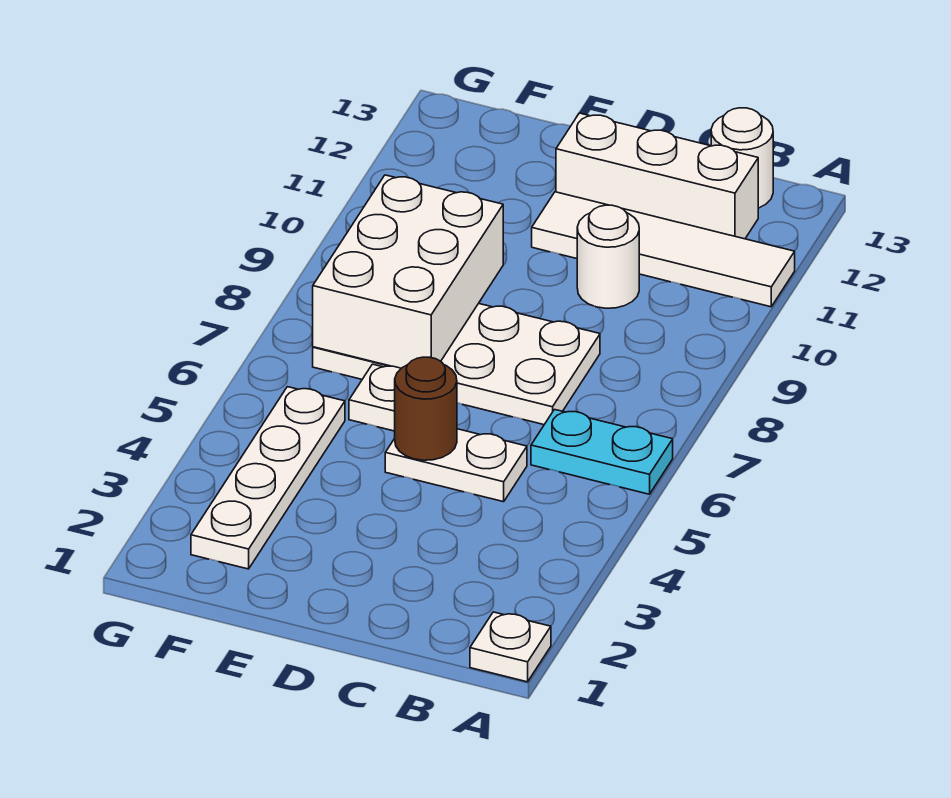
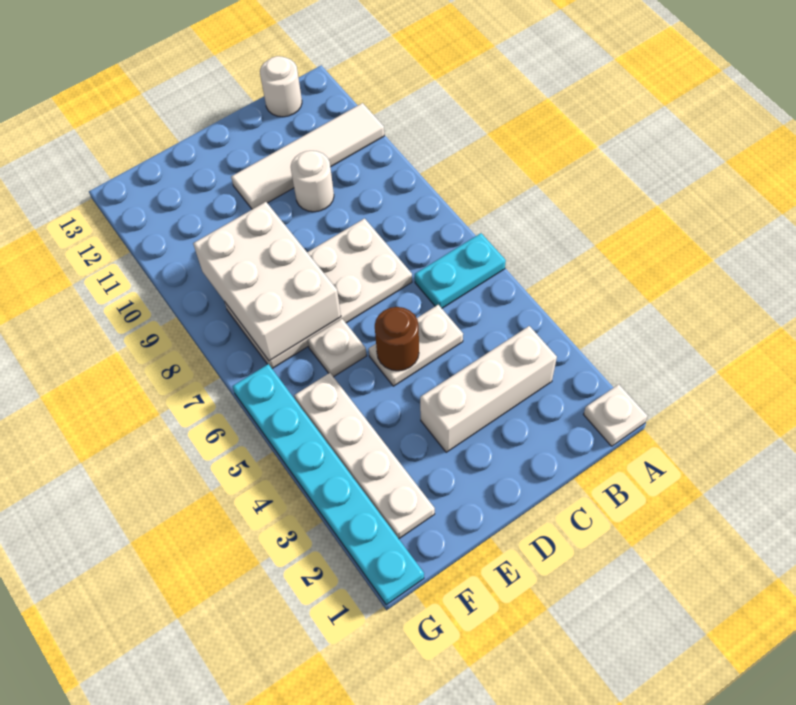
white brick B12:D12 level 1 -> white brick B3:D3 level 1
none -> cyan plate G1:G6 level 1

